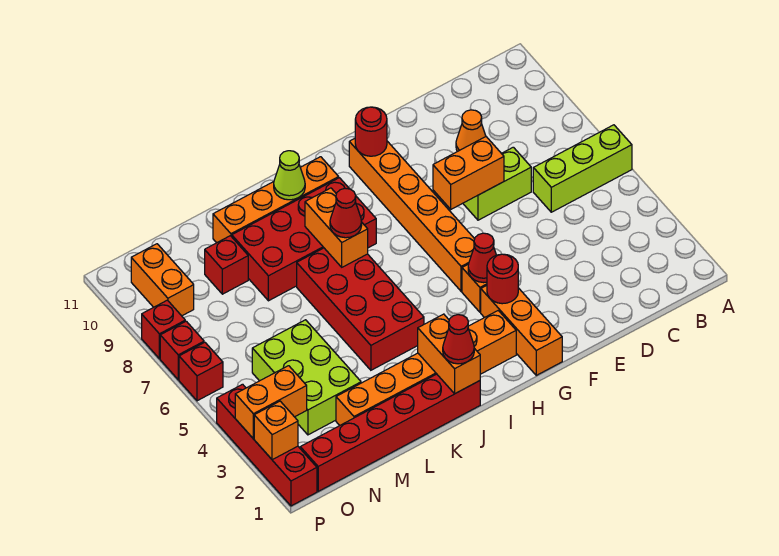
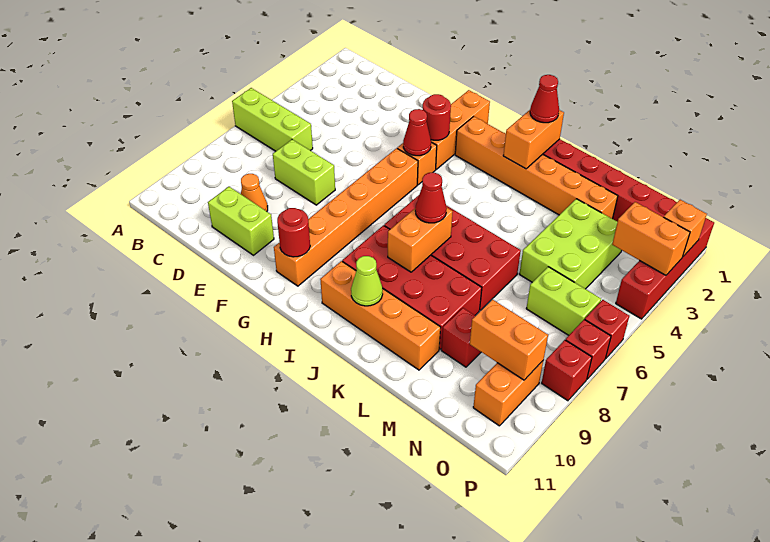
none -> lime brick D10:E10 level 1
orange brick E7:F7 level 2 -> orange brick N9:O9 level 2
red brick J4:K7 level 1 -> red brick I6:L7 level 1
none -> lime brick N6:O6 level 1

